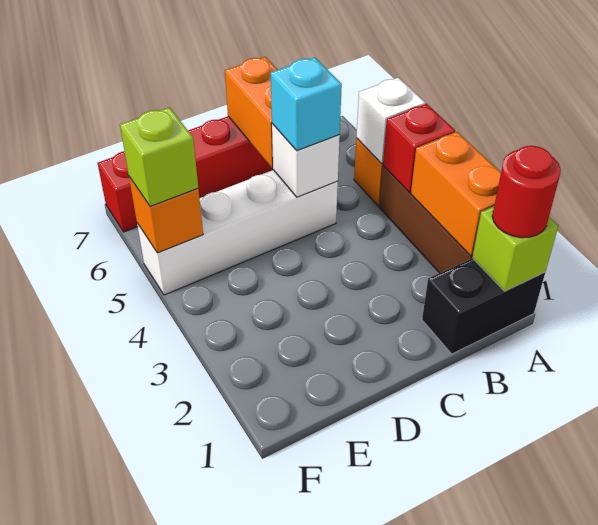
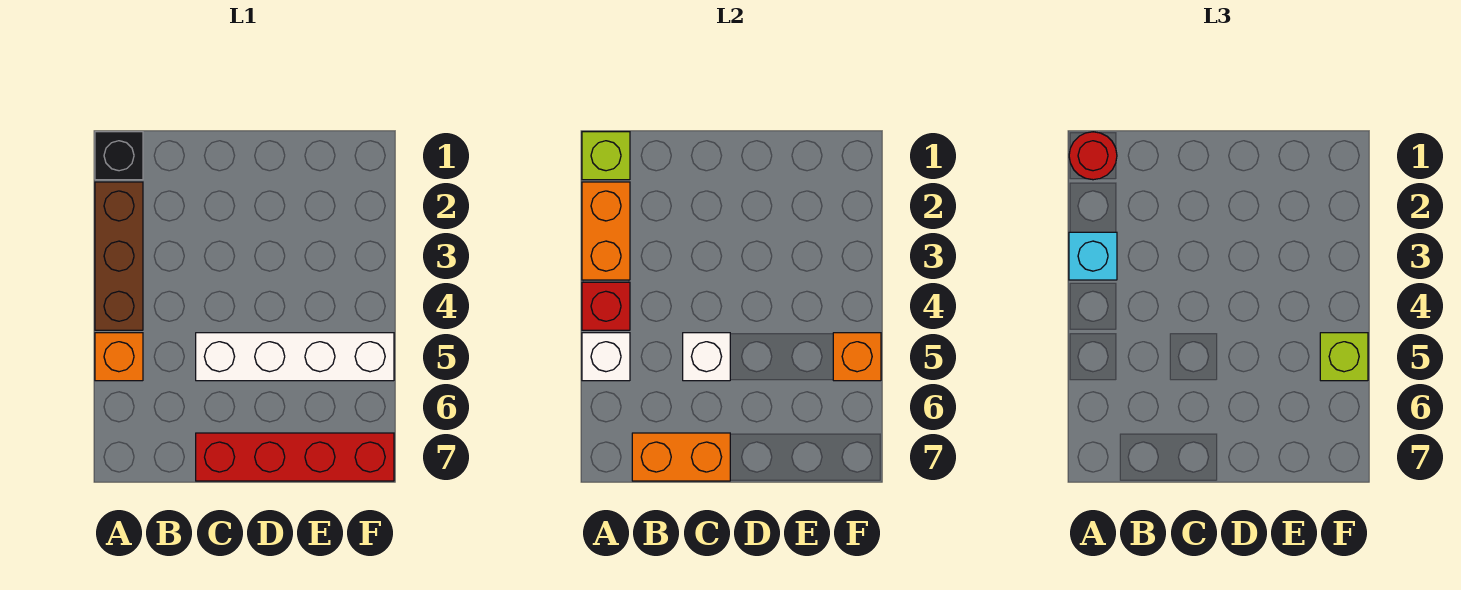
black brick A1:B1 level 1 -> black brick A1 level 1
cyan brick C5 level 3 -> cyan brick A3 level 3
orange brick C6:C7 level 2 -> orange brick B7:C7 level 2

